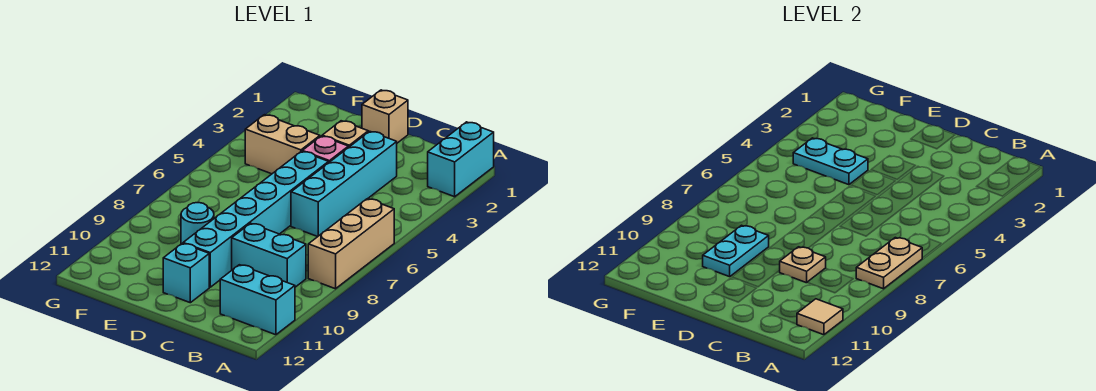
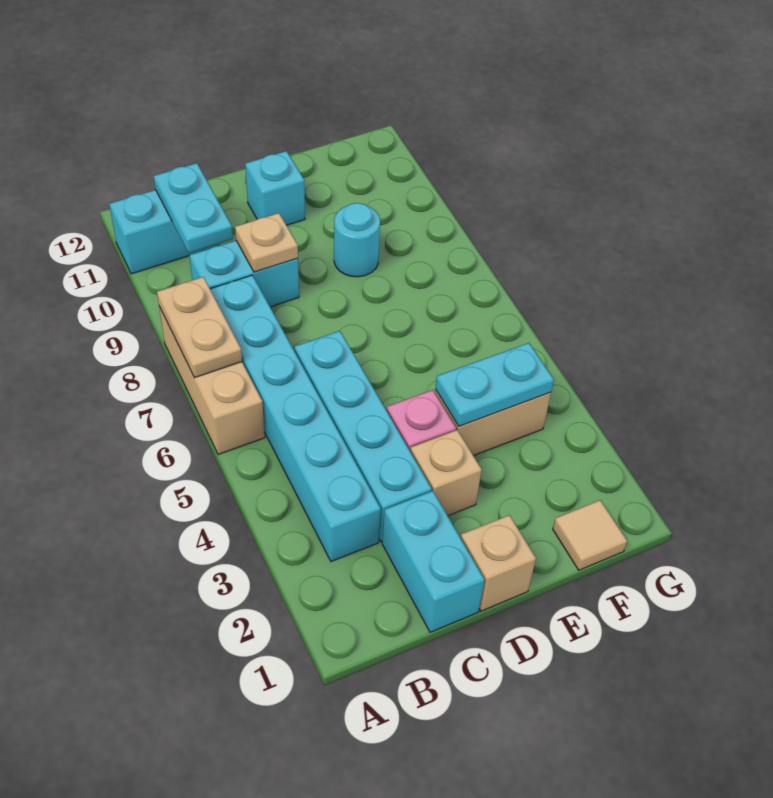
cyan brick A1:A2 level 1 -> cyan brick C1:C2 level 1
tan tile A11 level 2 -> tan tile F1 level 1
cyan brick D5:D10 level 1 -> cyan brick B3:B8 level 1
cyan plate E9:E10 level 2 -> cyan plate B10:B11 level 2

